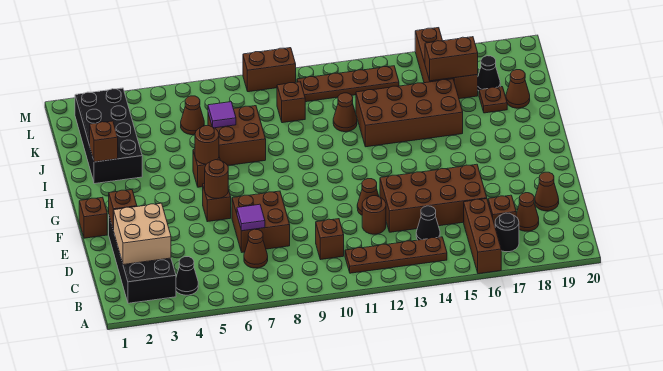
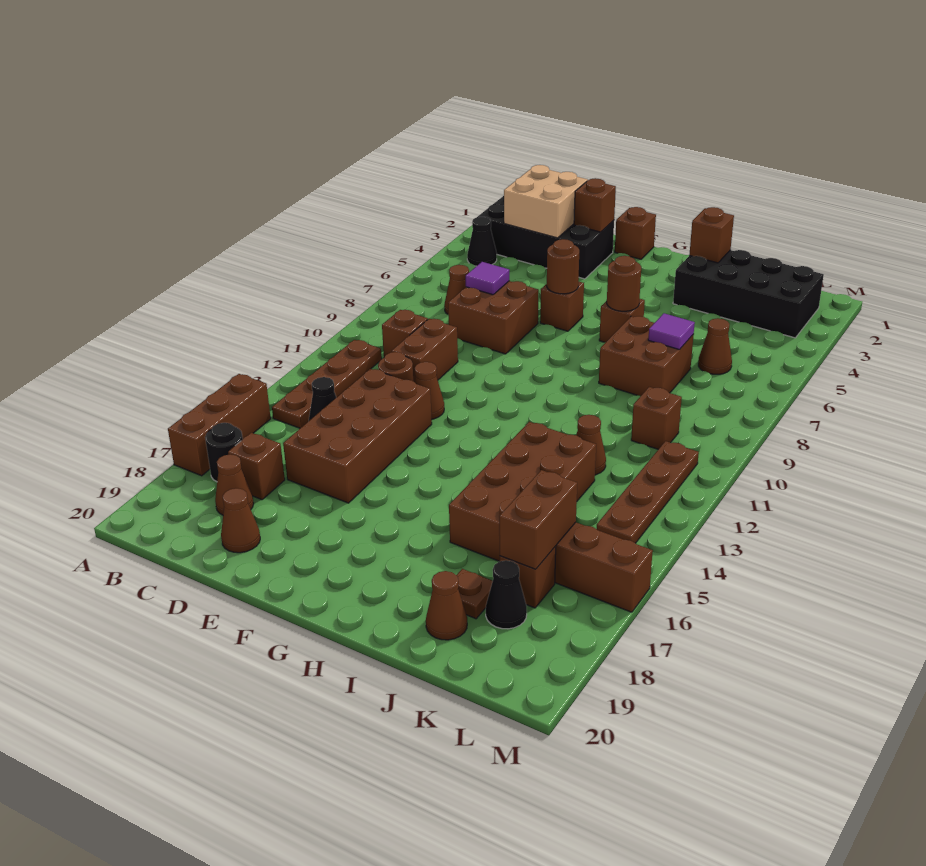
brown brick A16:C16 level 1 -> brown brick A15:A17 level 1
brown brick M9:M10 level 1 -> brown brick D10:D11 level 1

